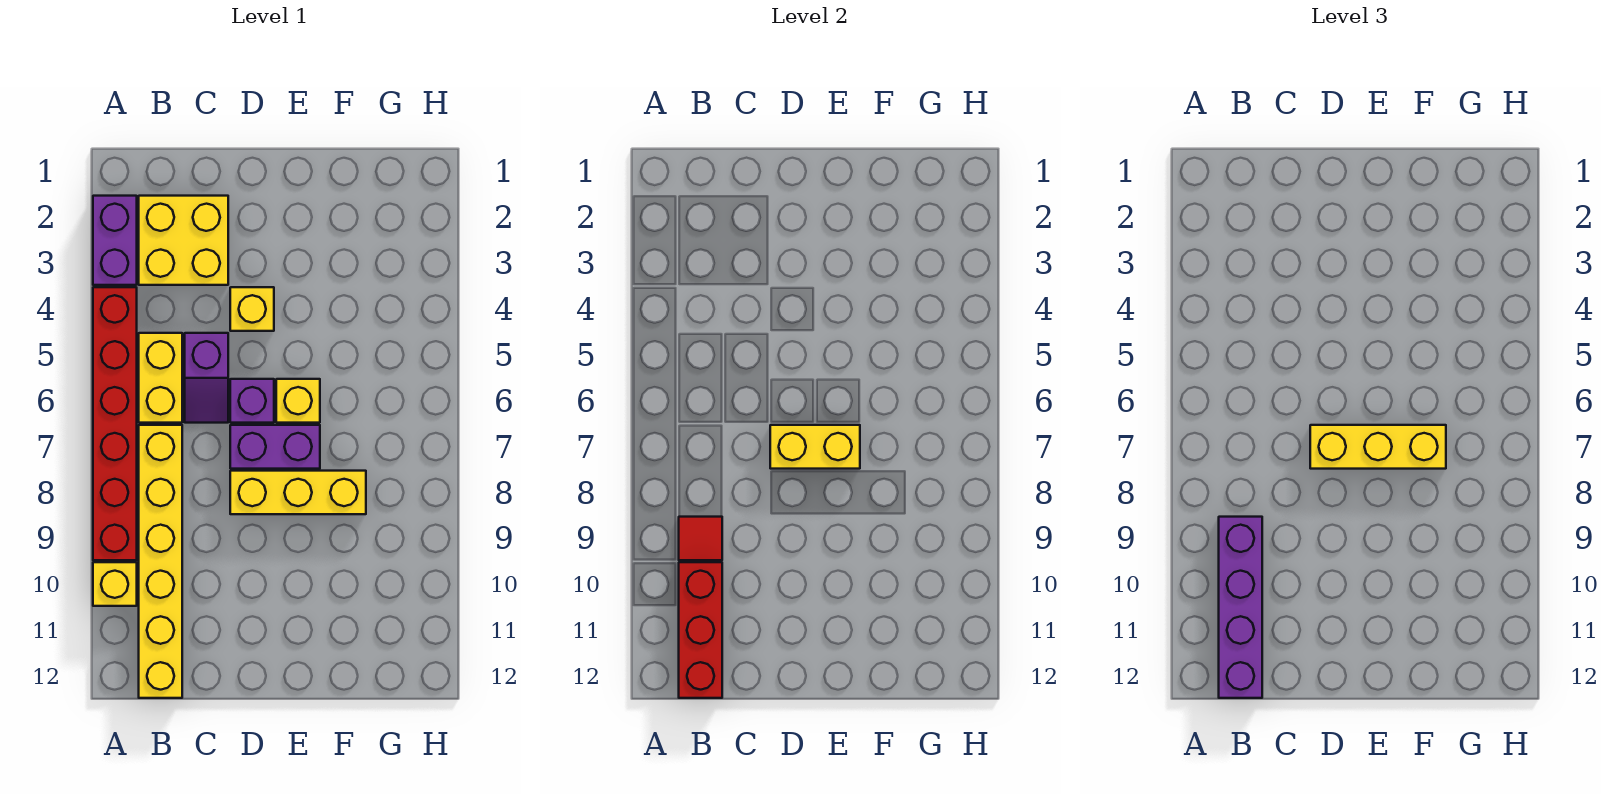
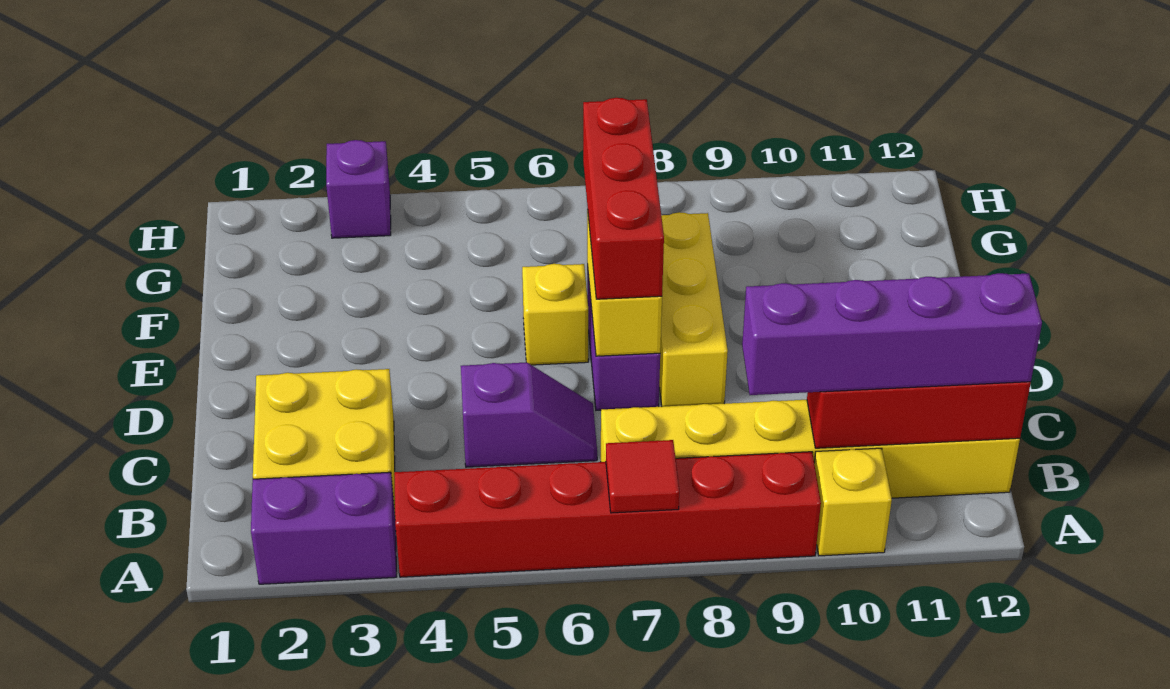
yellow brick B5:B6 level 1 -> none
red tile B9 level 2 -> red tile A7 level 2
yellow brick D4 level 1 -> none
purple brick D6 level 1 -> purple brick H3 level 1
yellow brick D7:F7 level 3 -> red brick D7:F7 level 3

